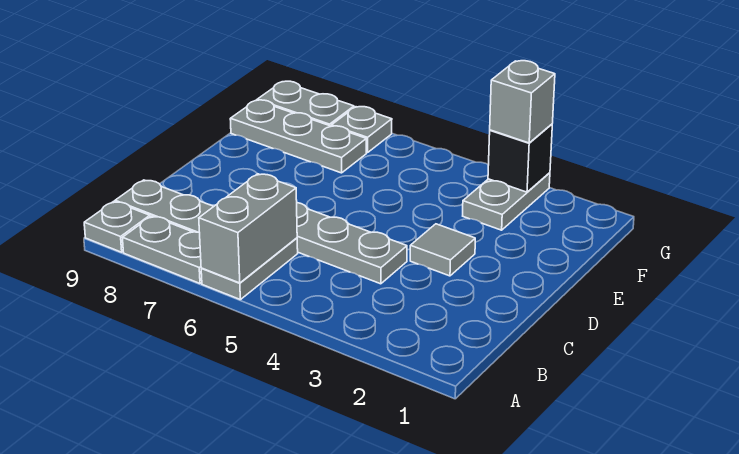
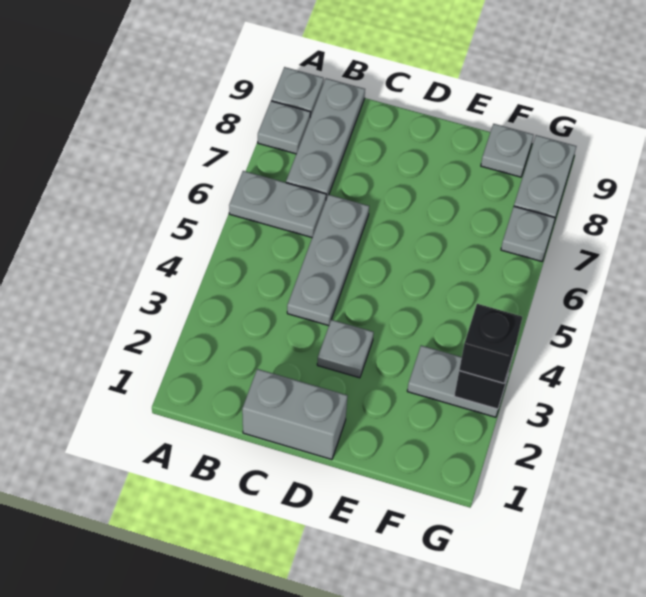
grey brick A6:B6 level 2 -> grey brick C1:D1 level 1
grey plate A7:A8 level 1 -> grey plate A8 level 1
grey tile D3 level 1 -> grey plate D3 level 1
grey plate F7:F9 level 1 -> grey plate F9 level 1
grey brick G3 level 3 -> black brick G3 level 3

